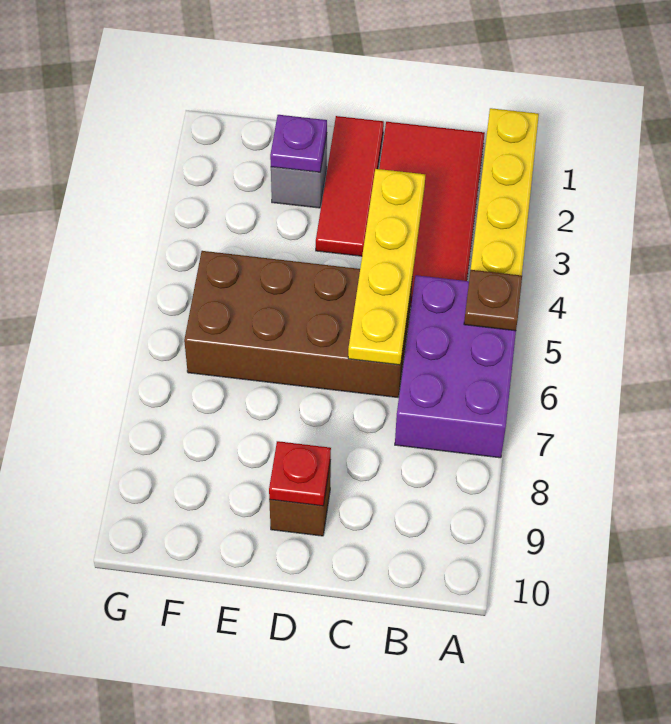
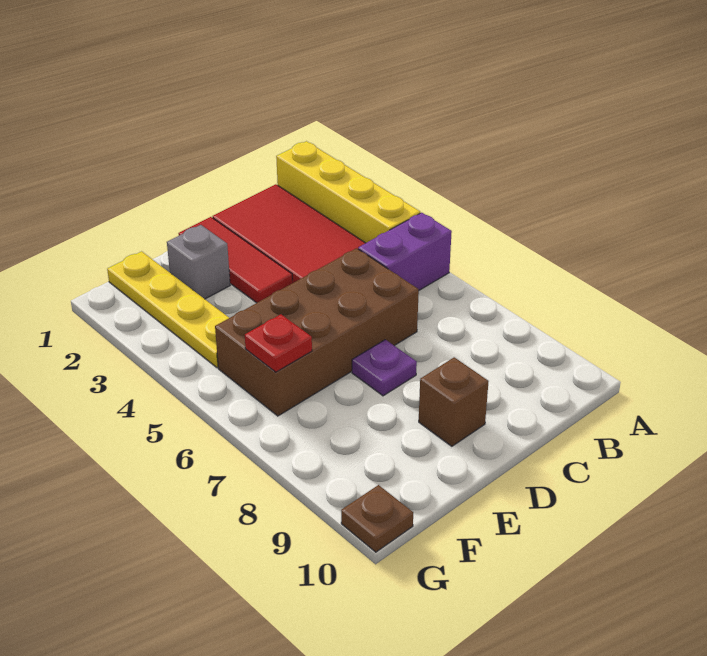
purple brick A5:B7 level 1 -> purple brick A5:B5 level 1
brown plate A5 level 2 -> brown plate G10 level 1
yellow plate C3:C6 level 2 -> yellow plate F1:F4 level 1
red plate D9 level 2 -> red plate F6 level 2
purple plate E2 level 2 -> purple plate D7 level 1

